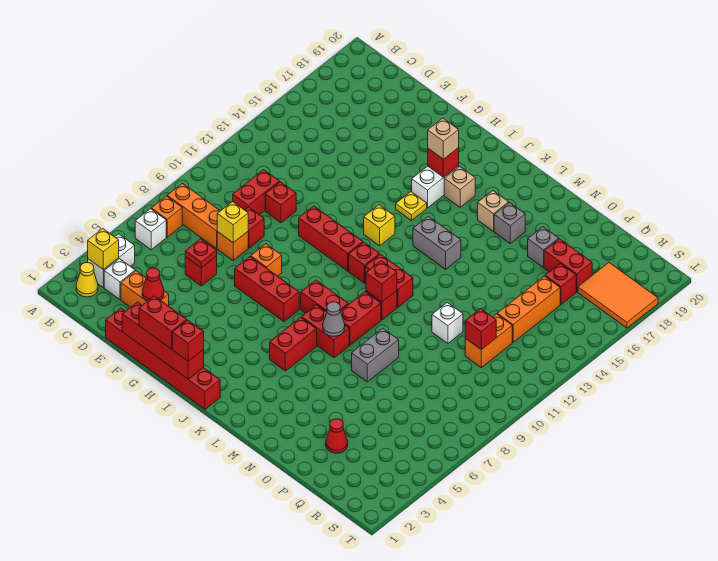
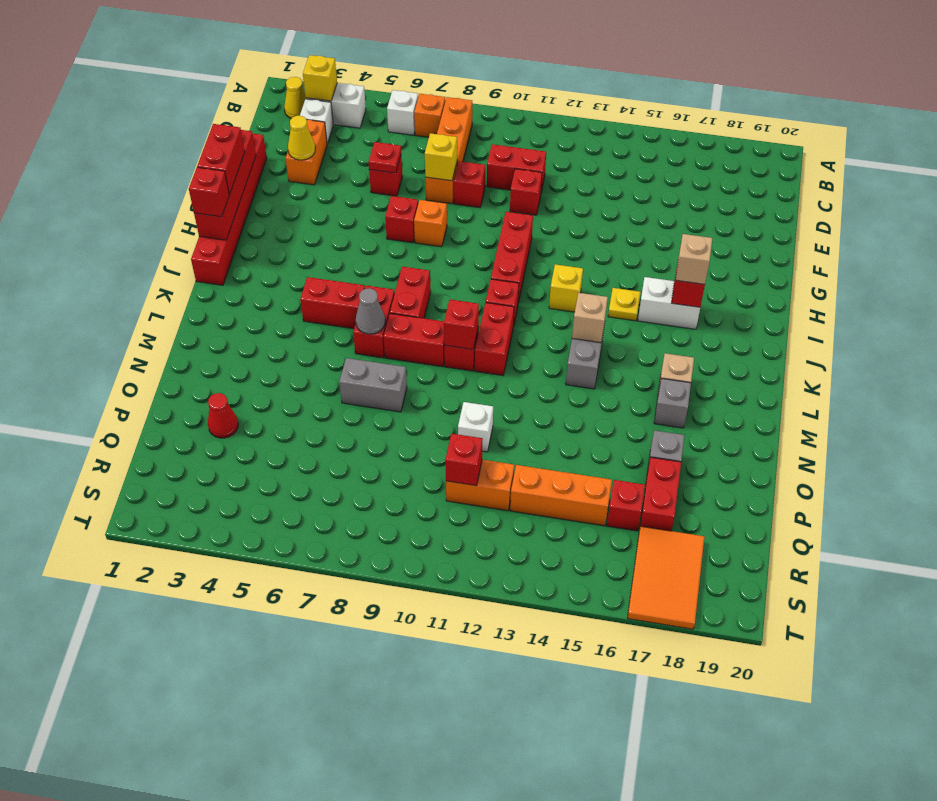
red cone E3 level 2 -> yellow cone E3 level 2
red brick G7:I7 level 1 -> red brick G7 level 1
tan brick J17 level 1 -> tan brick K14 level 2

